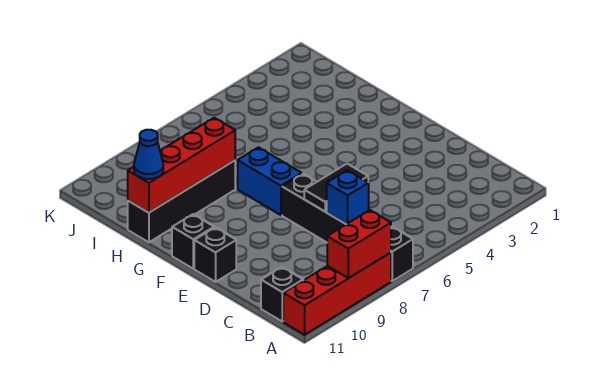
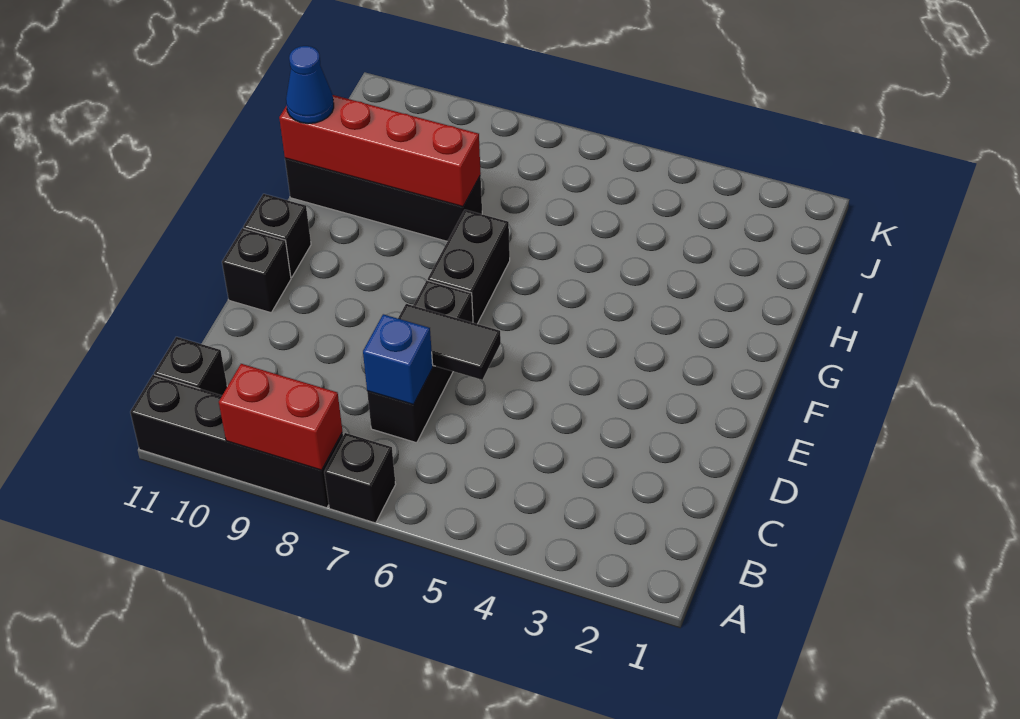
red brick A8:A11 level 1 -> black brick A8:A11 level 1
blue brick F7:G7 level 1 -> black brick F7:G7 level 1

